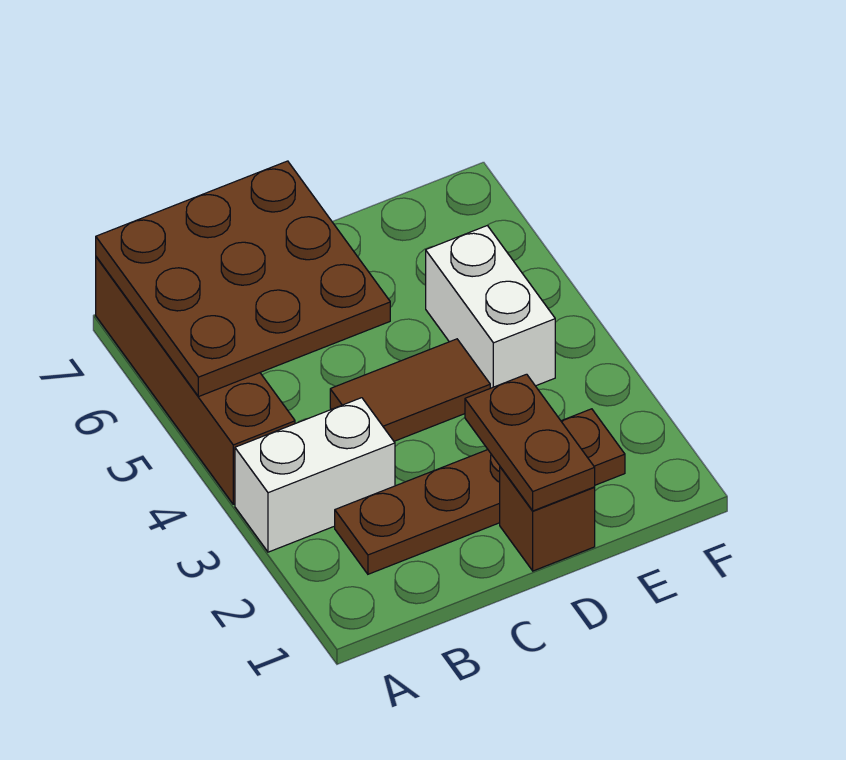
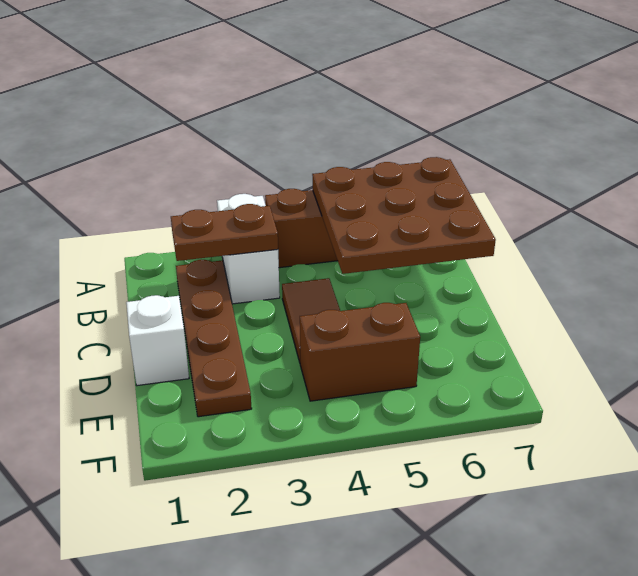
brown brick D1 level 1 -> white brick D1 level 1
brown plate D1:D2 level 2 -> brown plate B2:B3 level 2
white brick E4:E5 level 1 -> brown brick E4:E5 level 1

